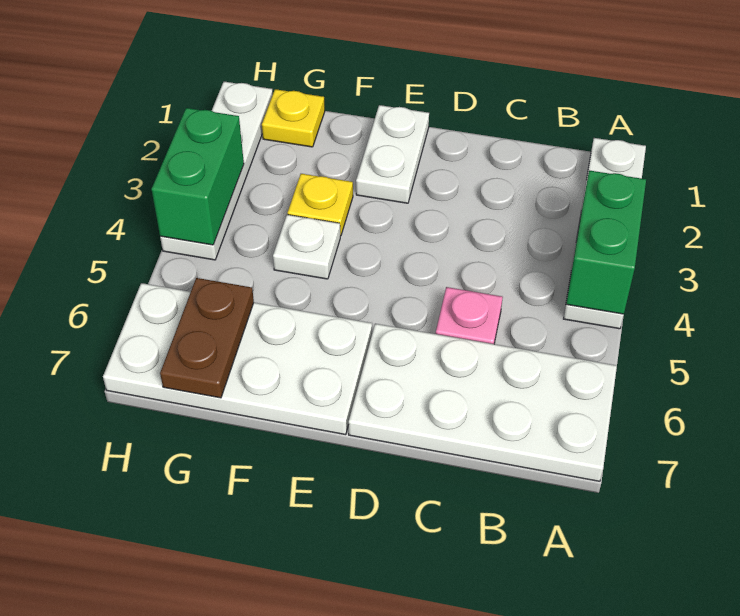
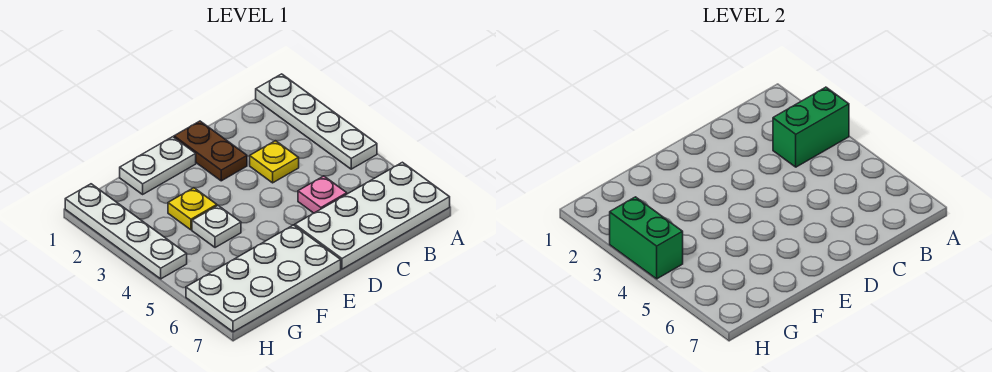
green brick A3:A4 level 2 -> green brick A3:B3 level 2
white plate E1:E2 level 1 -> white plate E1:F1 level 1
yellow plate G1 level 1 -> yellow plate C3 level 1
brown plate G6:G7 level 2 -> brown plate D1:D2 level 1

